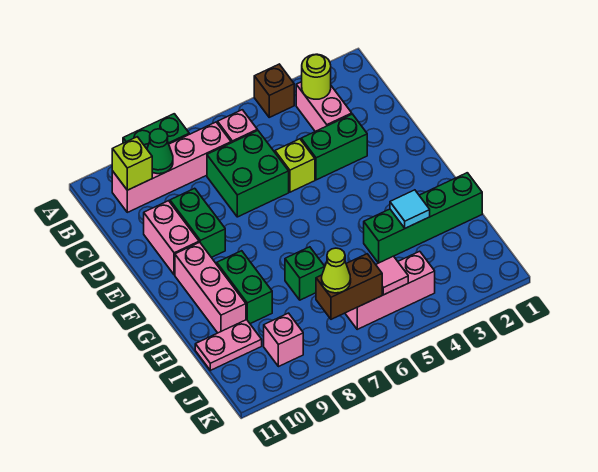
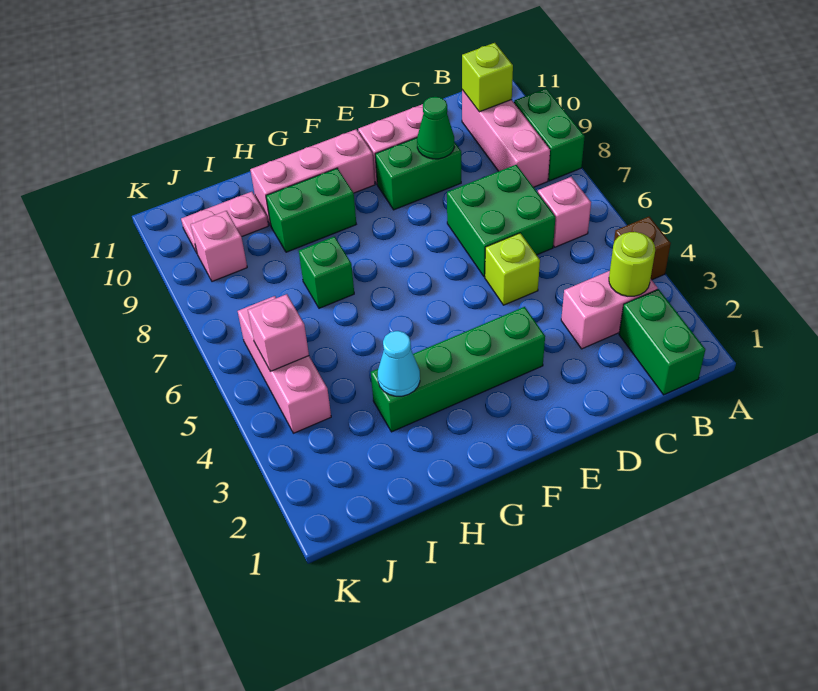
pink brick B7:B10 level 1 -> pink brick B8:B10 level 1
green cone B9 level 2 -> green cone D9 level 2
green brick D3:D4 level 1 -> green brick B1:B2 level 1
green brick H1:H4 level 1 -> green brick E3:H3 level 1
cyan tile H3 level 2 -> cyan cone H3 level 2
pink plate I10:I11 level 1 -> pink plate I10:J10 level 1
pink tile J5 level 2 -> pink brick J5 level 2
brown brick J6:J7 level 2 -> none
lime cone J7 level 3 -> none

